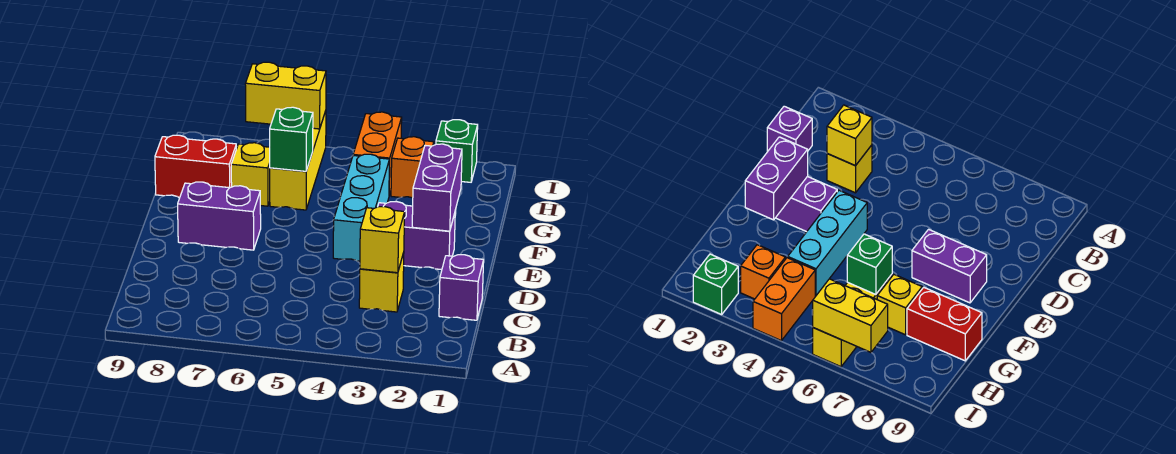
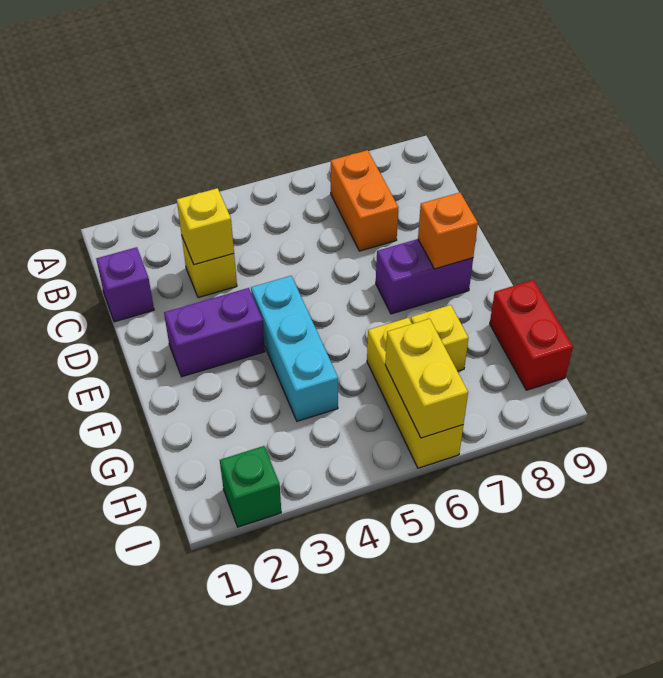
purple brick E2:F2 level 2 -> none
green brick G6 level 2 -> none
red brick G8:G9 level 1 -> red brick G9:H9 level 1
orange brick H3 level 1 -> orange brick E8 level 2
orange brick H4:I4 level 1 -> orange brick B7:C7 level 1
yellow brick I6:I7 level 2 -> yellow brick H6:I6 level 2

